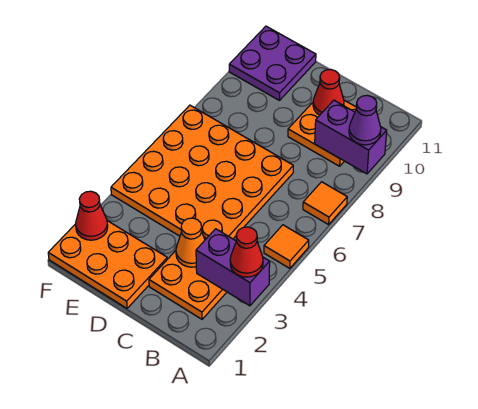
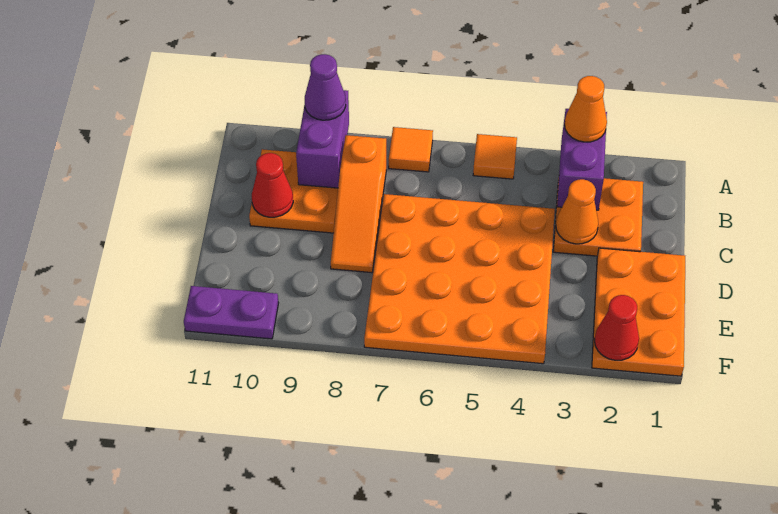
red cone A3 level 3 -> orange cone A3 level 3
none -> orange slope B8:D8 level 1 top B
purple plate E10:F11 level 1 -> purple plate F10:F11 level 1

